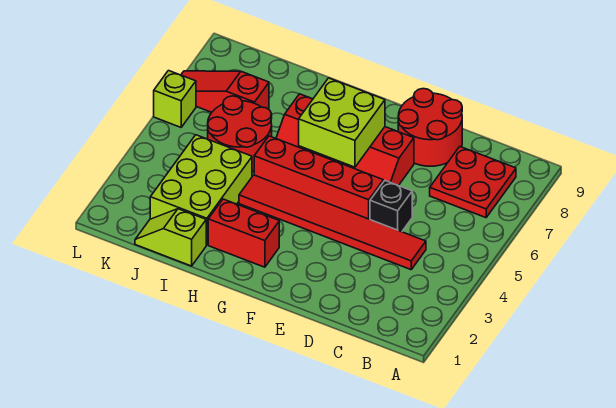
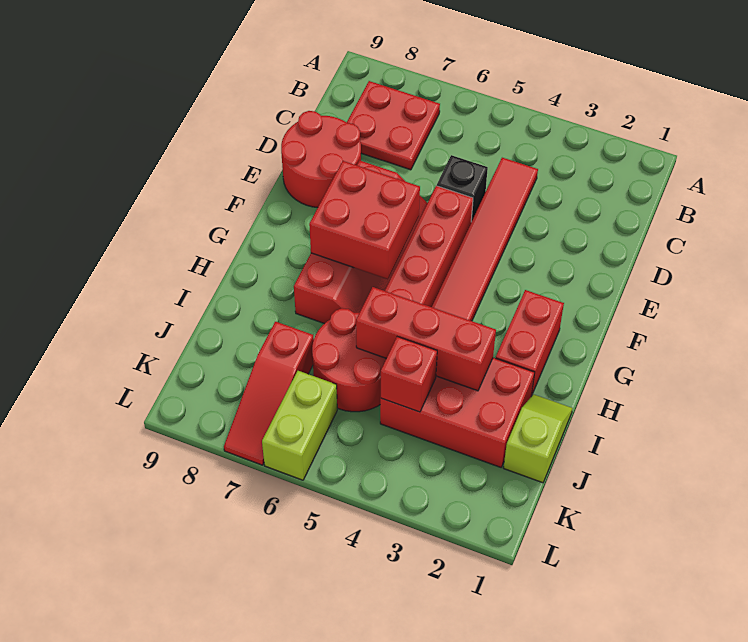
lime brick F6:G7 level 2 -> red brick F6:G7 level 2
lime slope I1:J1 level 1 top I -> lime slope I1:J1 level 1 top J
lime brick I2:J4 level 1 -> red brick I2:J4 level 1
none -> red brick I3:I5 level 2
none -> red brick J4 level 2
lime brick L6 level 1 -> lime brick K6:L6 level 1

